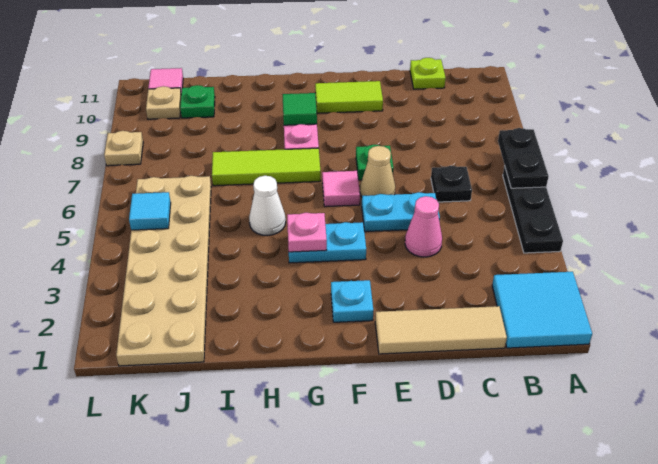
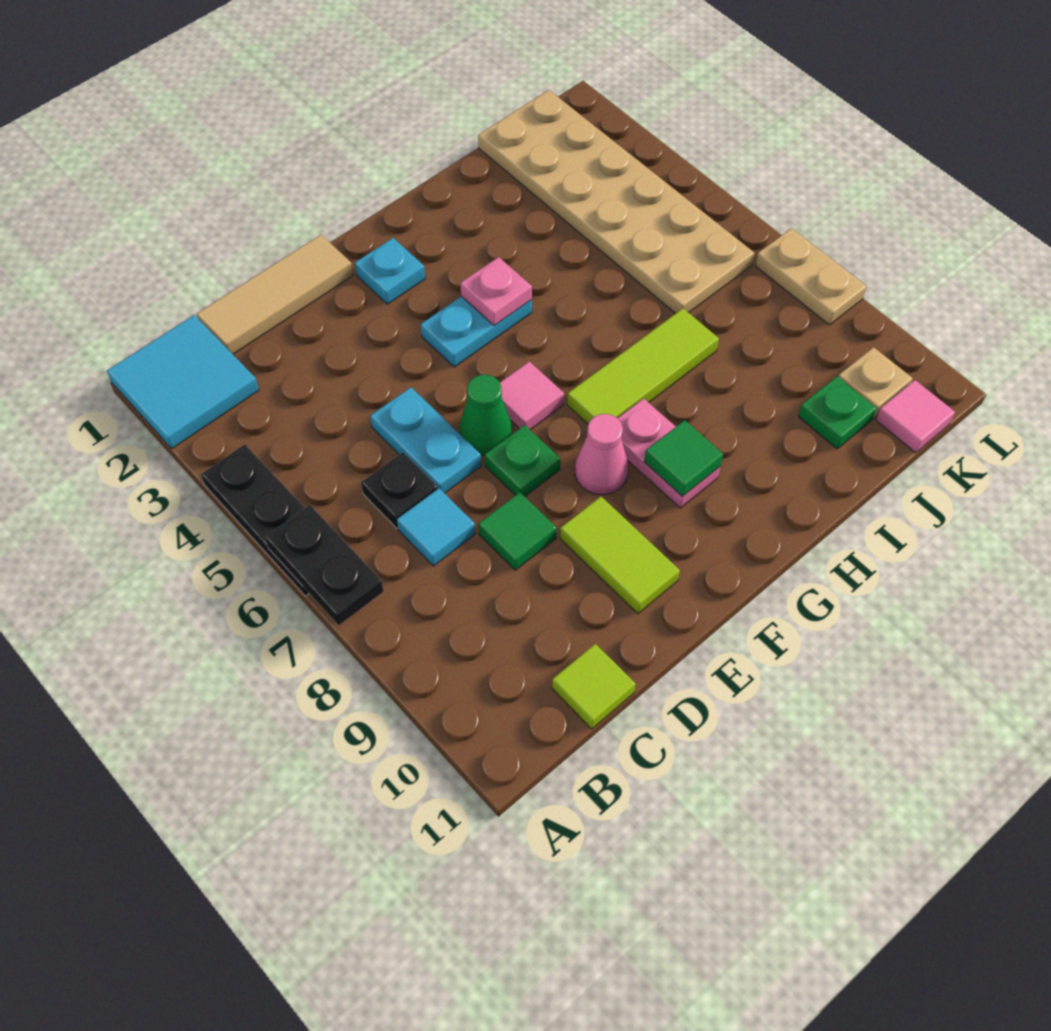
lime plate C11 level 1 -> lime tile C11 level 1
pink cone D4 level 1 -> pink cone F8 level 1
cyan plate D5:E5 level 1 -> cyan plate D5:D6 level 1
none -> green tile D8 level 1
tan cone E6 level 1 -> green cone E6 level 1
lime tile E10:F10 level 1 -> lime tile E9:E10 level 1
white cone H5 level 1 -> none
cyan tile K5 level 2 -> cyan tile C7 level 1
tan plate L8 level 1 -> tan plate L7:L8 level 1

